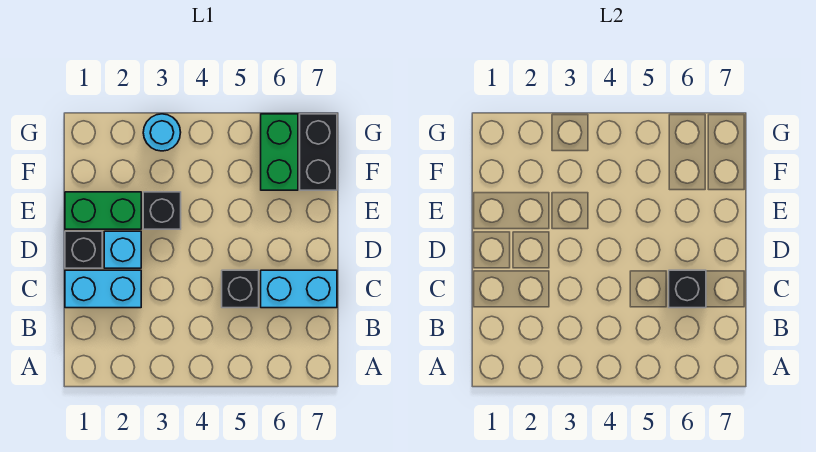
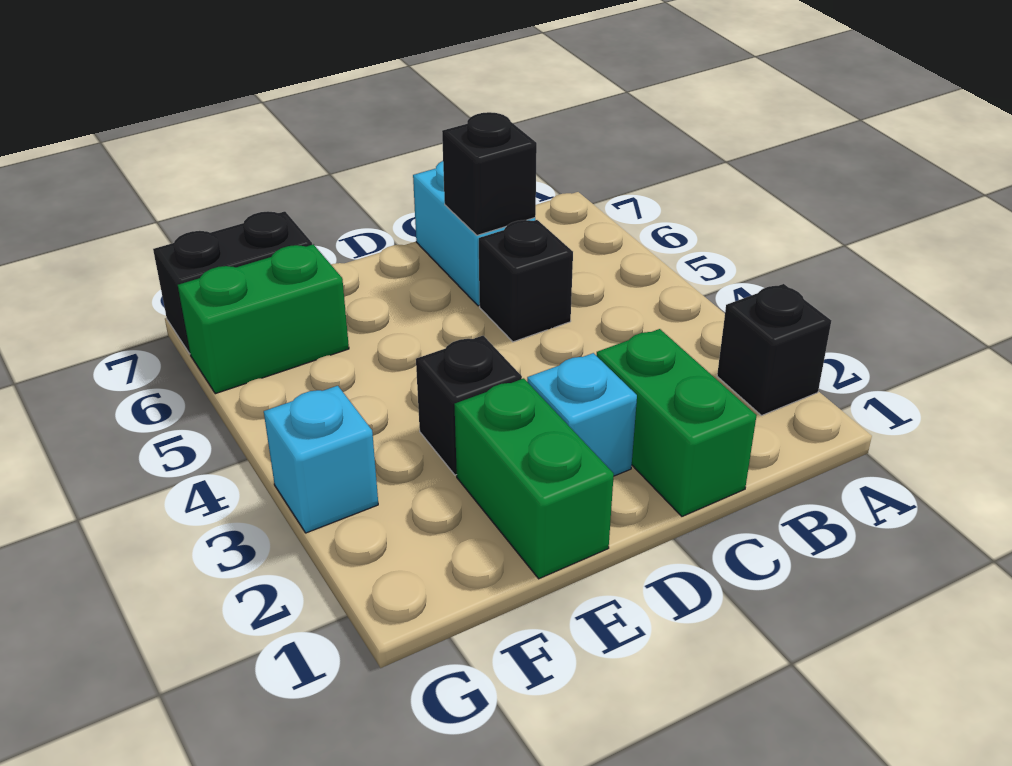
cyan brick C1:C2 level 1 -> green brick C1:C2 level 1
black brick D1 level 1 -> black brick A2 level 1
cyan round brick G3 level 1 -> cyan brick G3 level 1

